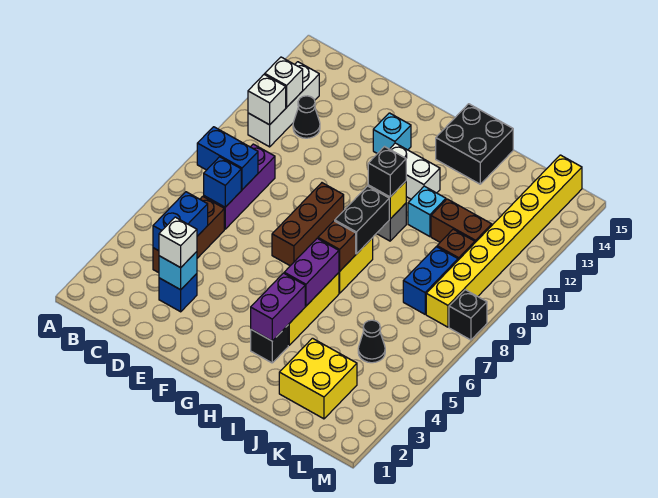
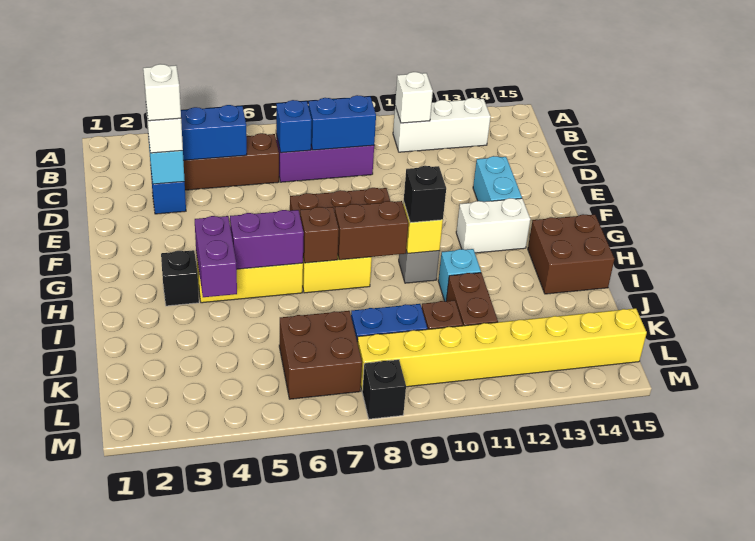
blue brick B8:C8 level 2 -> blue brick C8:C9 level 2
white brick B12 level 2 -> white brick D3 level 4
black cone C12 level 1 -> none
cyan brick F13 level 1 -> cyan brick E13:F13 level 1
white brick G12:H12 level 1 -> white brick G12:G13 level 1
purple brick H3:H4 level 2 -> purple brick H4:I4 level 2
black brick H8:H9 level 2 -> brown brick H8:H9 level 2
black brick H14:I15 level 1 -> brown brick H14:I15 level 1
yellow brick J2:K3 level 1 -> none
black cone K5 level 1 -> none
none -> brown brick K6:L7 level 1

